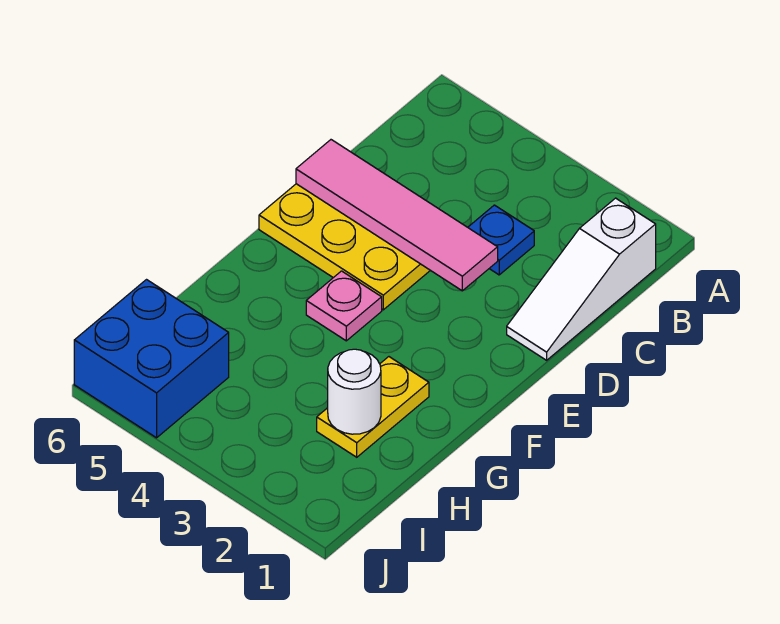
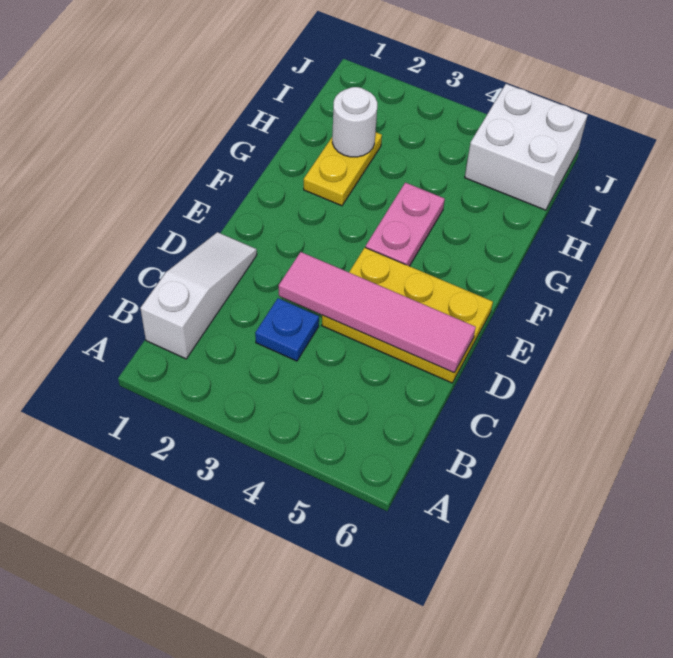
pink plate F4 level 1 -> pink plate F4:G4 level 1
blue brick I5:J6 level 1 -> white brick I5:J6 level 1

